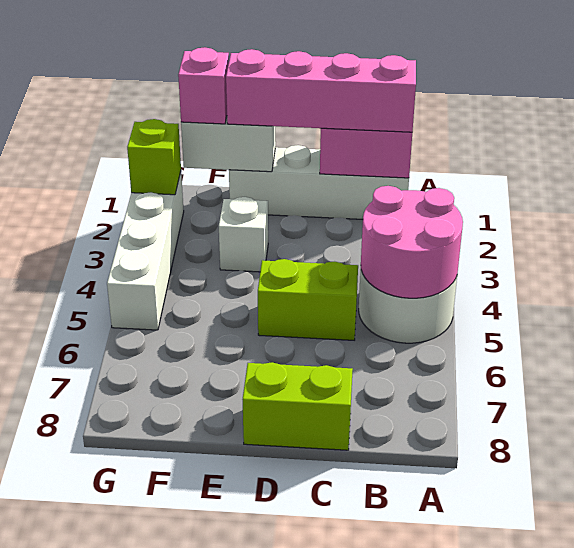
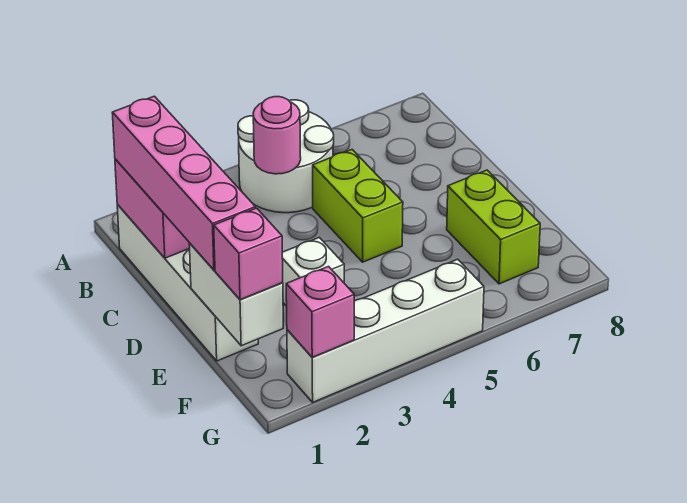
pink round brick A4:B5 level 2 -> pink round brick B4 level 2
lime brick C8:D8 level 1 -> lime brick E7:F7 level 1
lime brick G2 level 2 -> pink brick G2 level 2

